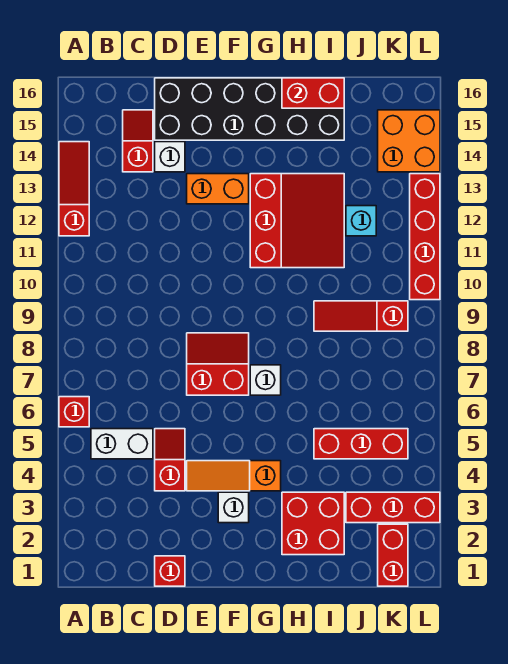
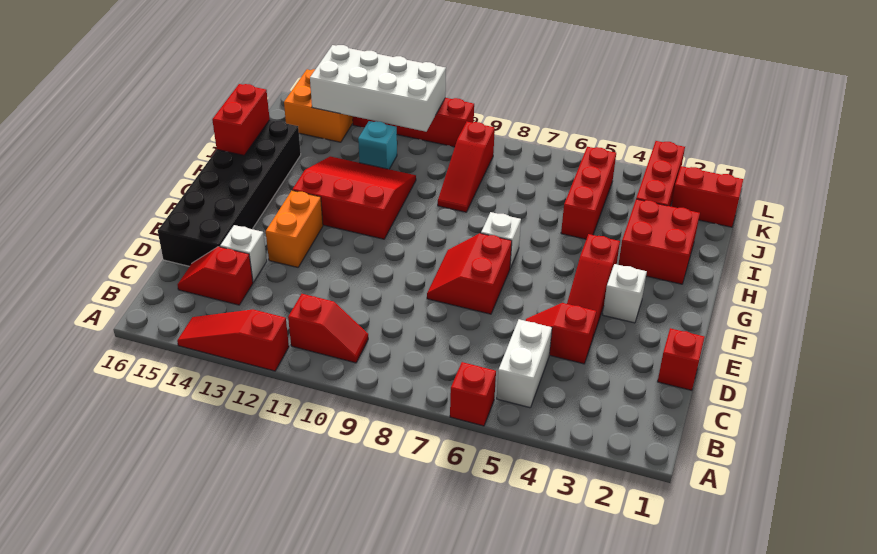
none -> red slope B10:B11 level 1 top 11
orange slope E4:G4 level 1 top G -> red slope E4:G4 level 1 top G
none -> white brick K11:L14 level 2

